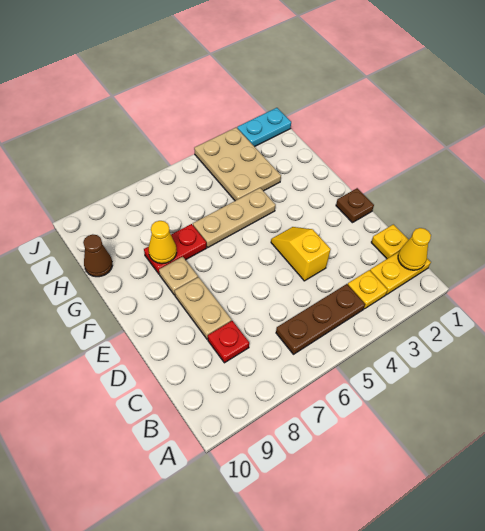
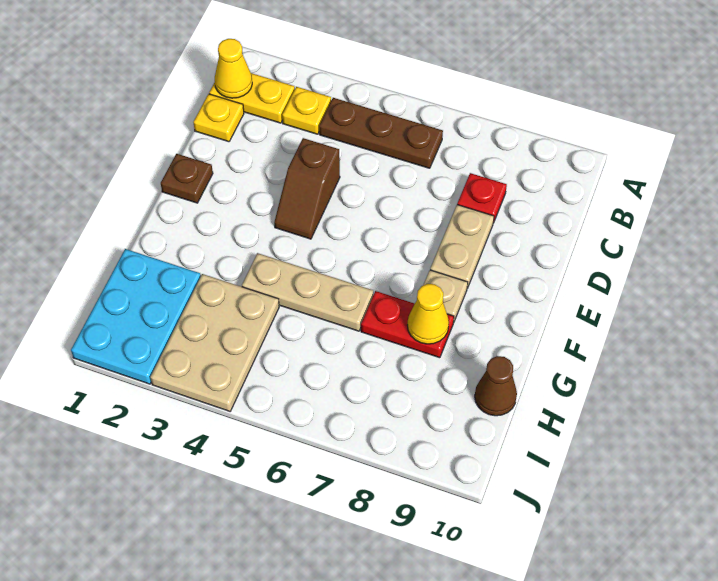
yellow slope D4:E4 level 1 top D -> brown slope D4:E4 level 1 top D
cyan plate J1:J2 level 1 -> cyan plate H1:J2 level 1

